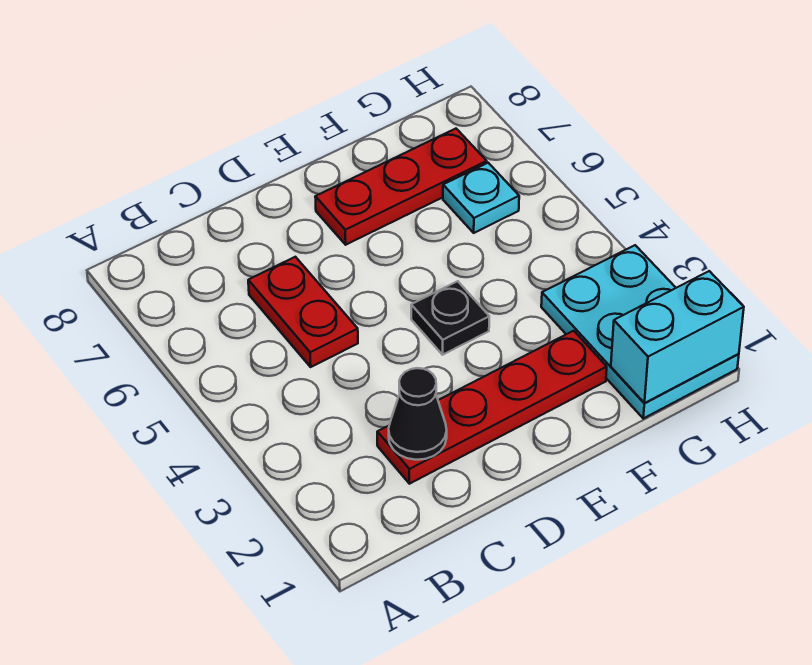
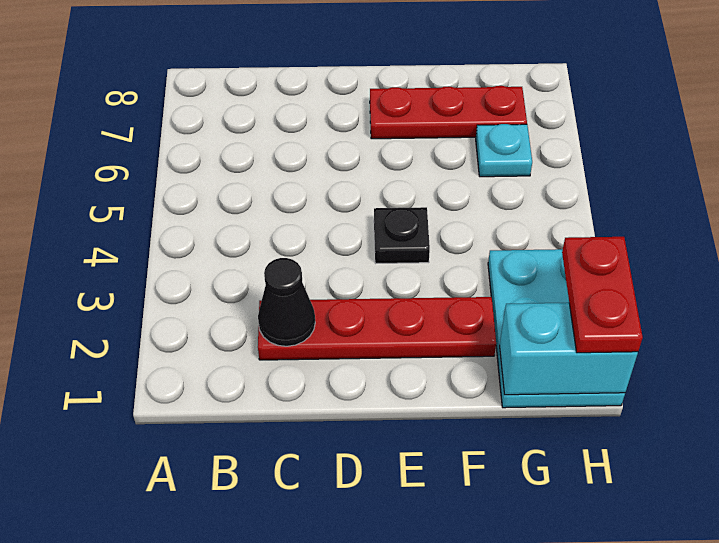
red plate C5:C6 level 1 -> red plate H1:H2 level 3

